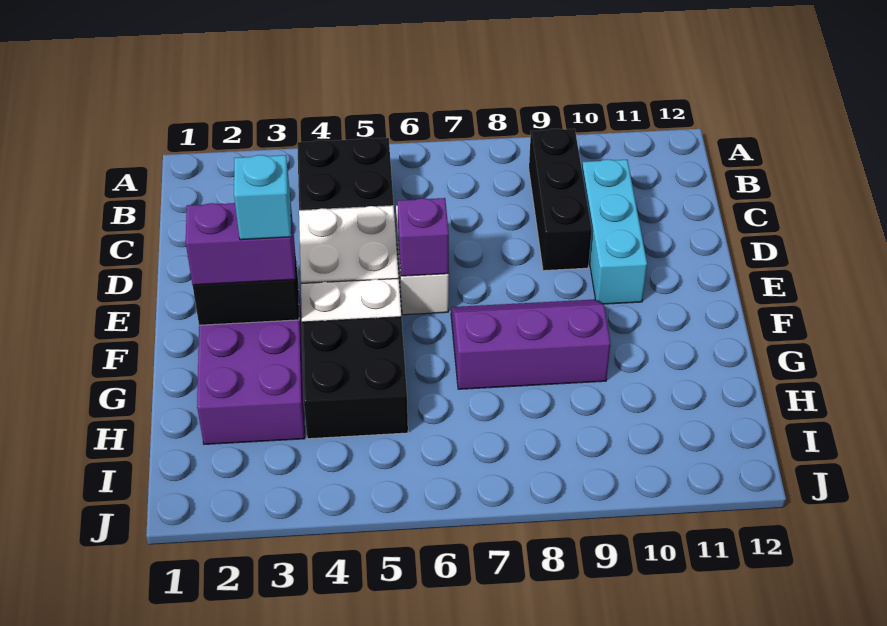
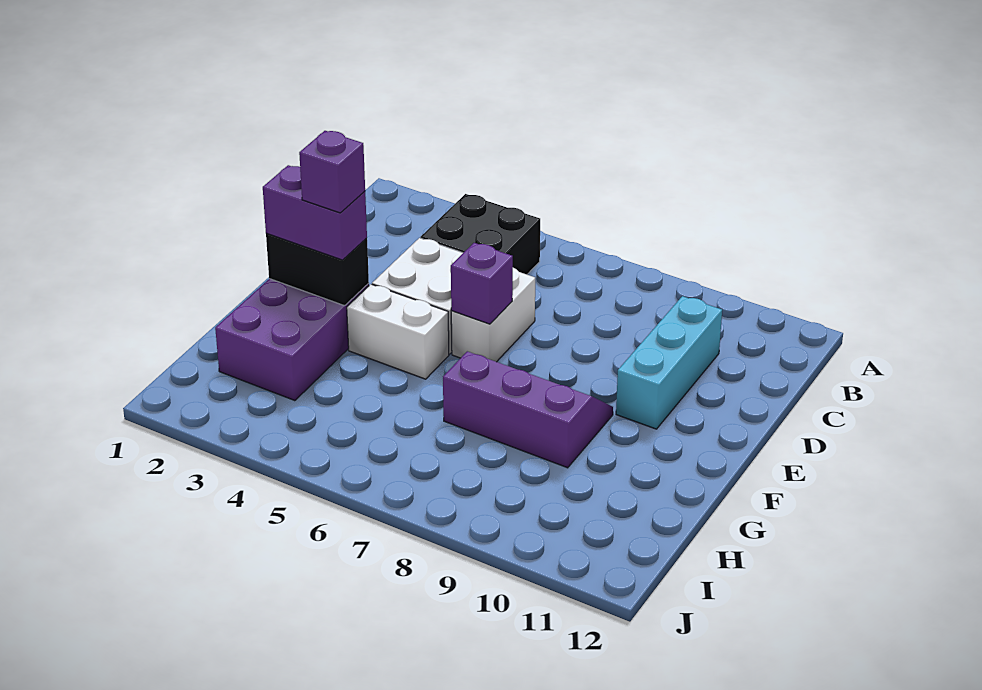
black brick B9:D9 level 1 -> none
cyan brick F3 level 4 -> purple brick F3 level 4
black brick G4:H5 level 1 -> none

